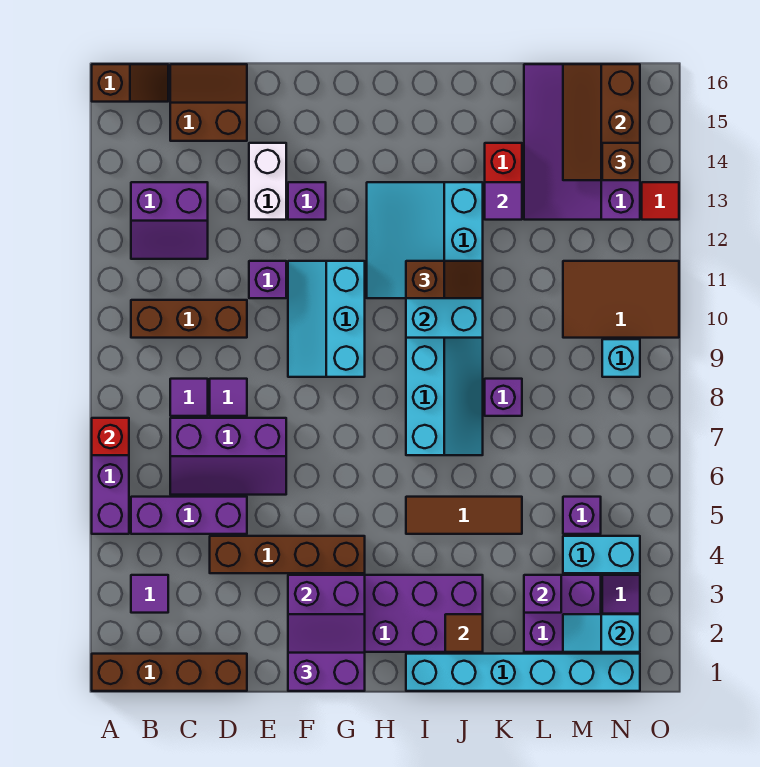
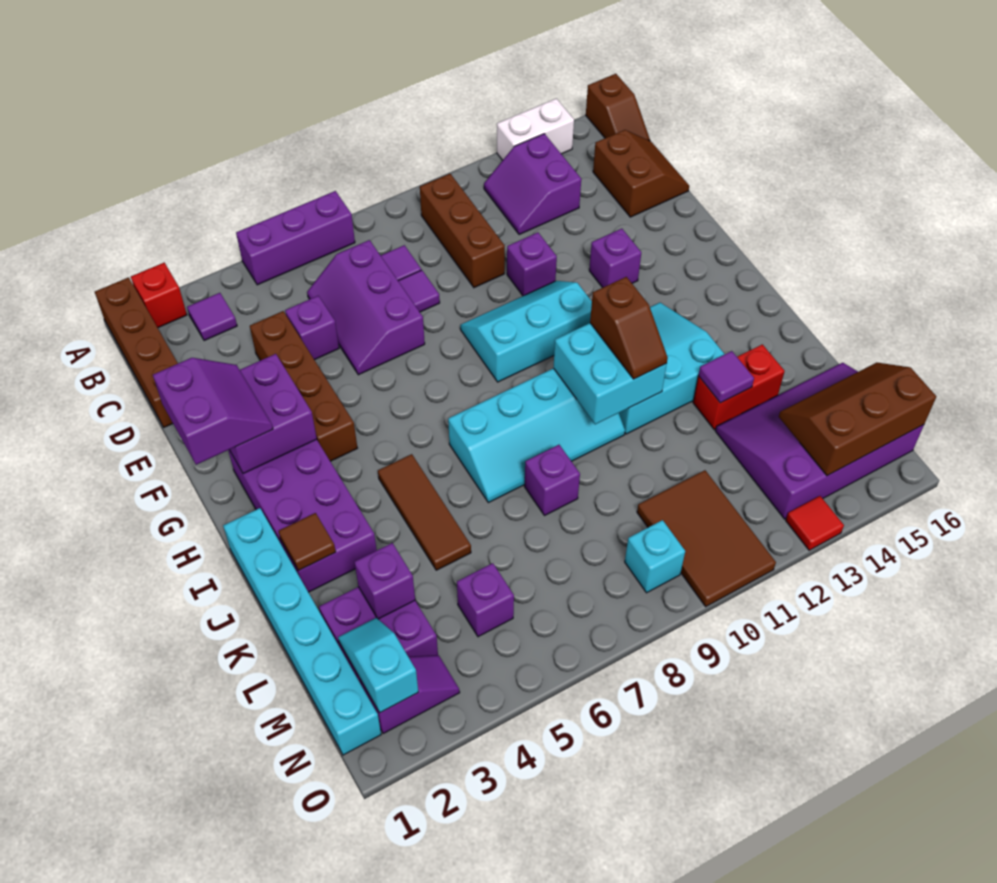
red brick A7 level 2 -> red brick A2 level 1
purple brick B5:D5 level 1 -> purple brick D5 level 1
white brick E13:E14 level 1 -> white brick A13:A14 level 1
cyan brick M4:N4 level 1 -> none
brown brick N14 level 3 -> none

